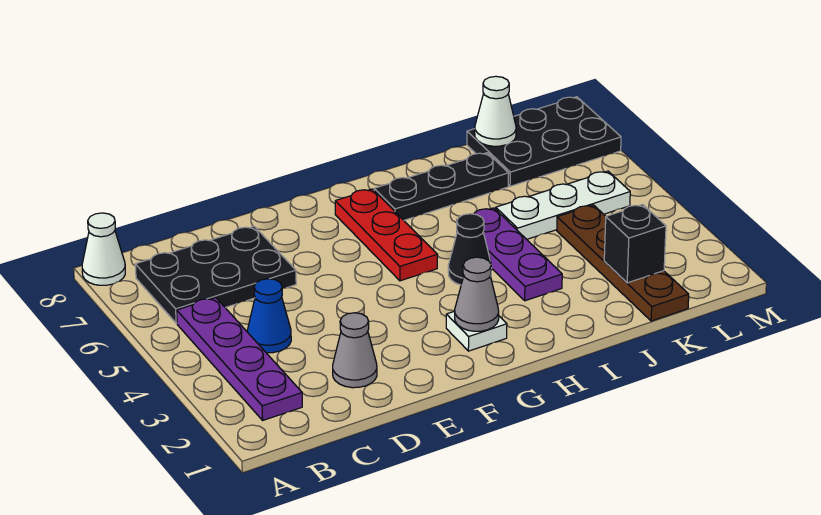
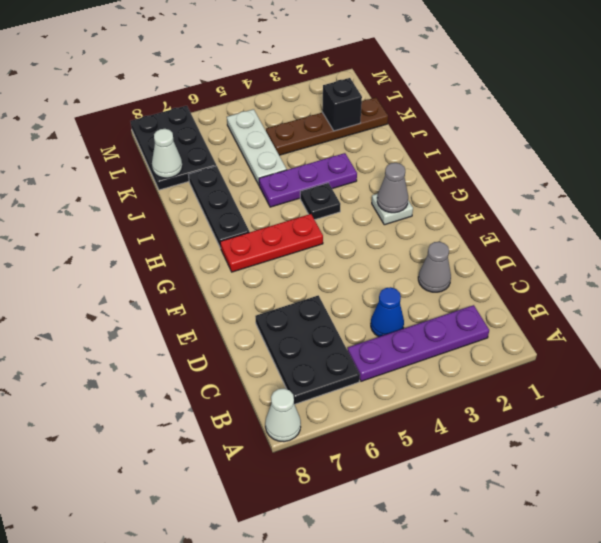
black cone H4 level 1 -> black plate H4 level 1

